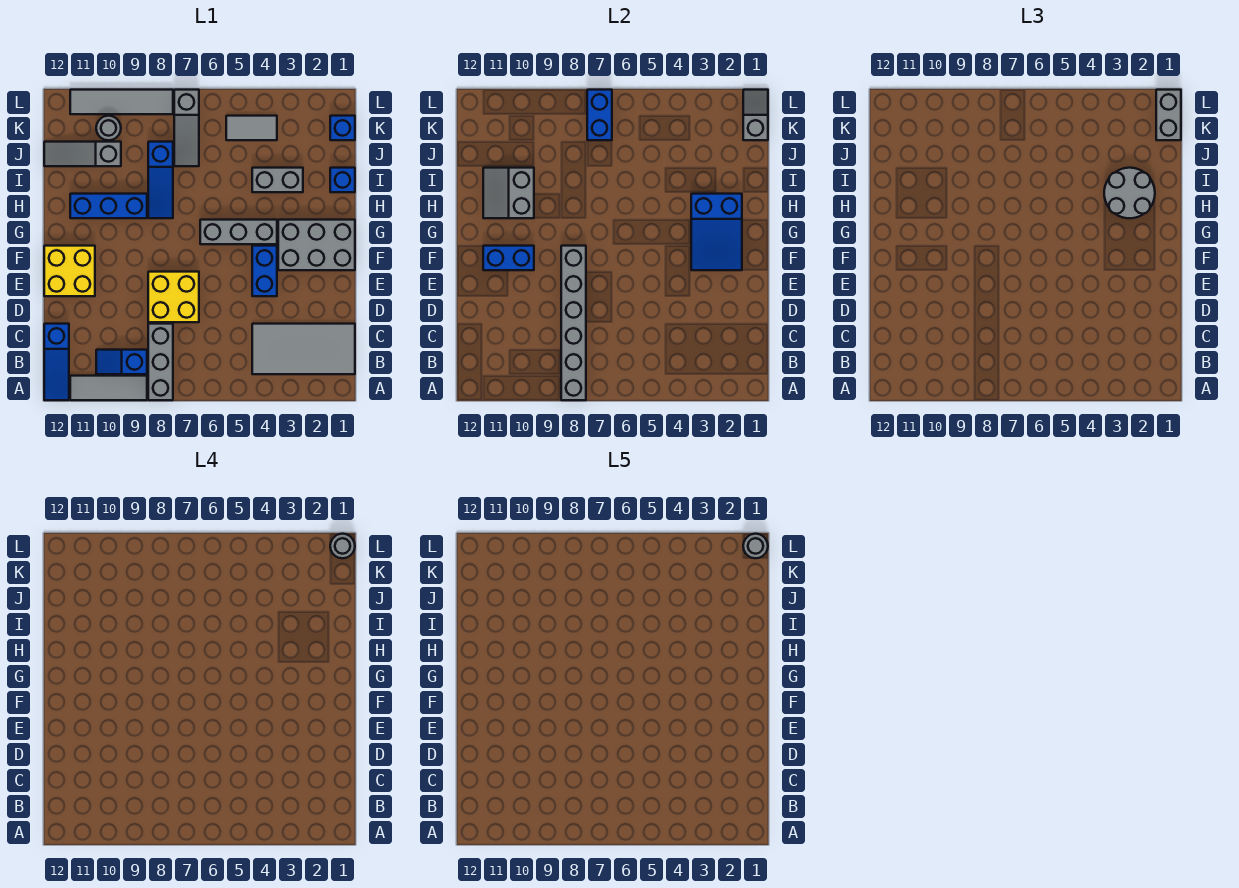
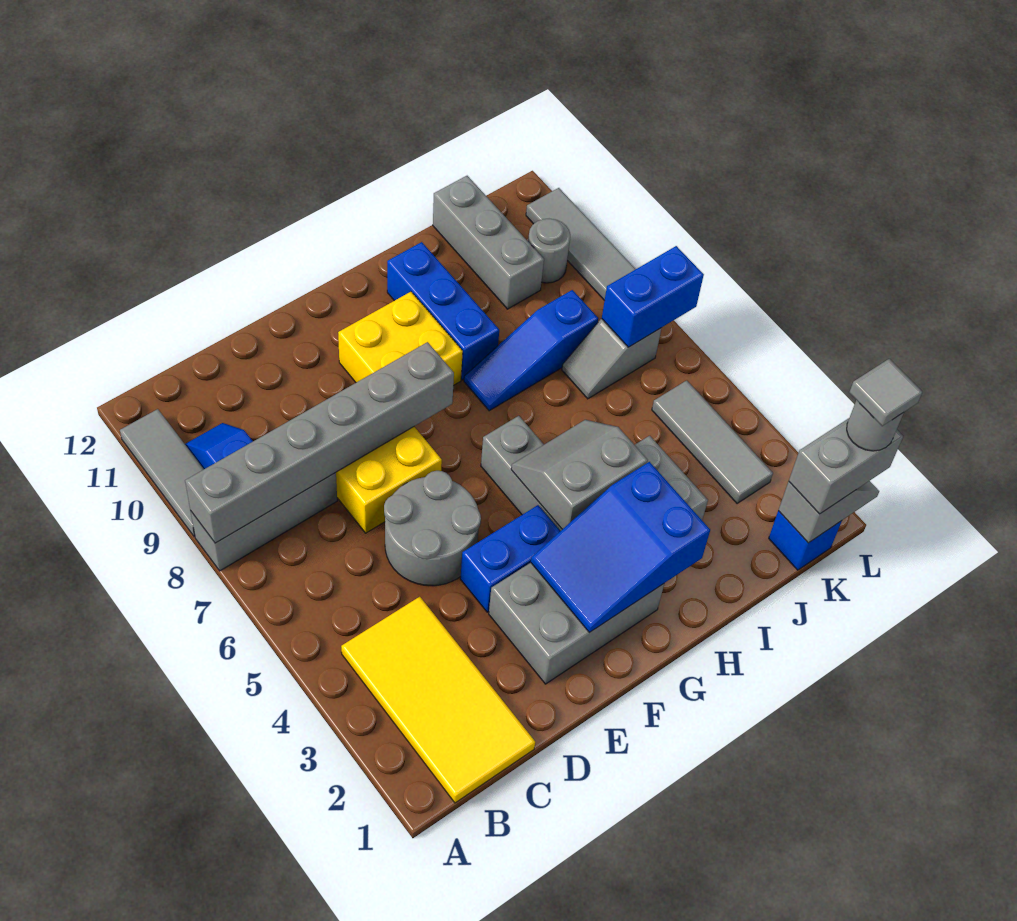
blue slope A12:C12 level 1 top C -> none
grey tile B1:C4 level 1 -> yellow tile B1:C4 level 1
yellow brick E11:F12 level 1 -> yellow brick F9:G10 level 1
grey brick F1:G3 level 1 -> grey brick E2:G3 level 1
blue brick F10:F11 level 2 -> none
grey round brick H2:I3 level 3 -> grey round brick D5:E6 level 1
grey slope H10:I11 level 2 top 10 -> grey slope G4:H5 level 2 top 4
blue brick I1 level 1 -> none
grey slope J7:L7 level 1 top L -> grey slope J7:K7 level 1 top K
grey slope J10:J12 level 1 top 10 -> grey brick J10:J12 level 1
grey tile K4:K5 level 1 -> grey tile K3:K5 level 1
grey round brick L1 level 5 -> grey tile L1 level 5

